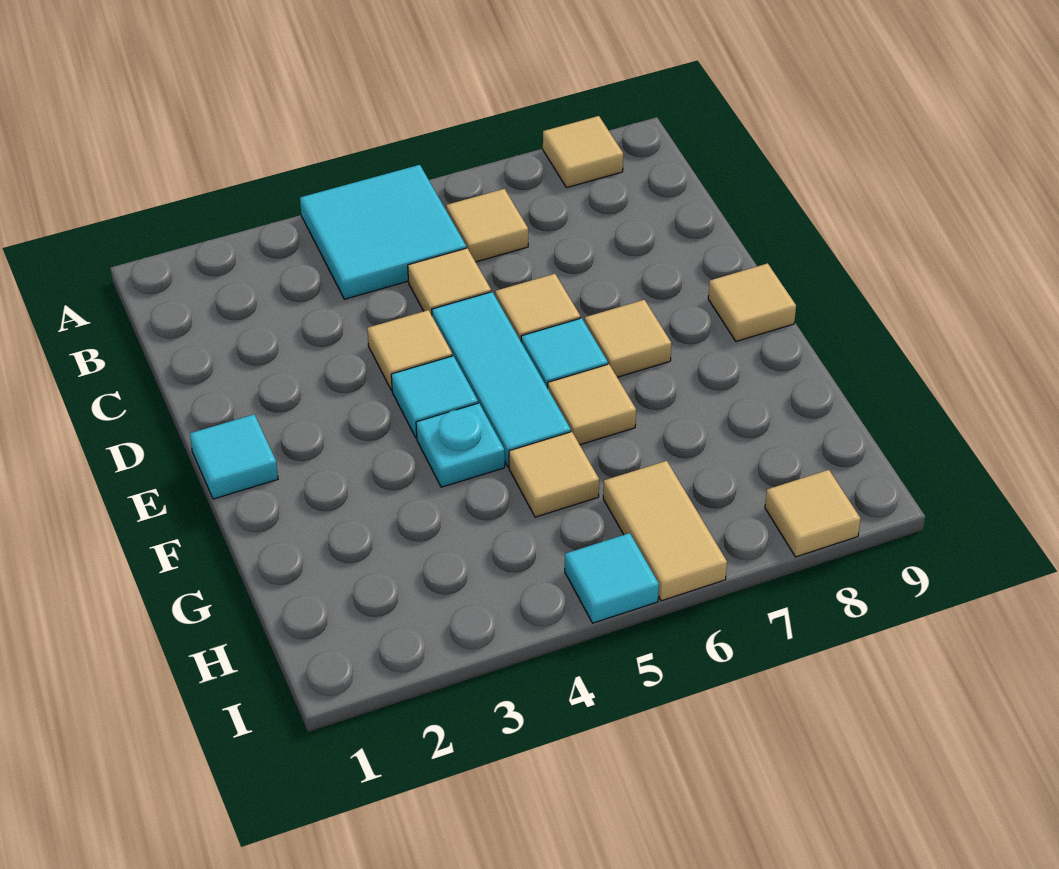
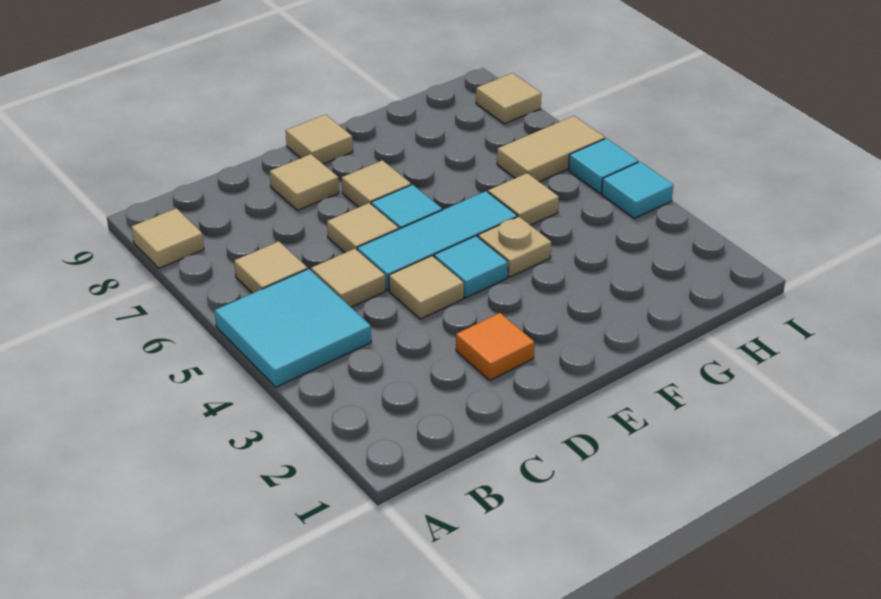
none -> orange tile D2 level 1
cyan tile E1 level 1 -> cyan tile I4 level 1
cyan plate F4 level 1 -> tan plate F4 level 1
tan tile F6 level 1 -> tan tile D8 level 1

